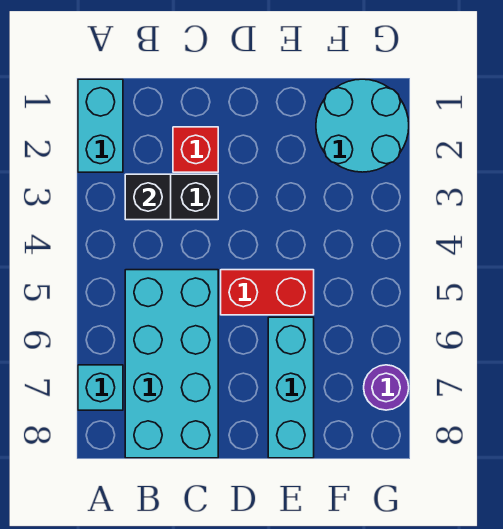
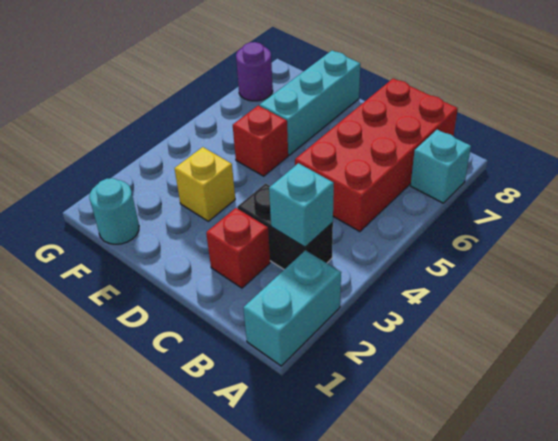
black brick B3 level 2 -> cyan brick B3 level 2
cyan brick B5:C8 level 1 -> red brick B5:C8 level 1
red brick D5:E5 level 1 -> red brick E5 level 1
none -> yellow brick E3 level 1
cyan round brick F1:G2 level 1 -> cyan round brick F1 level 1

